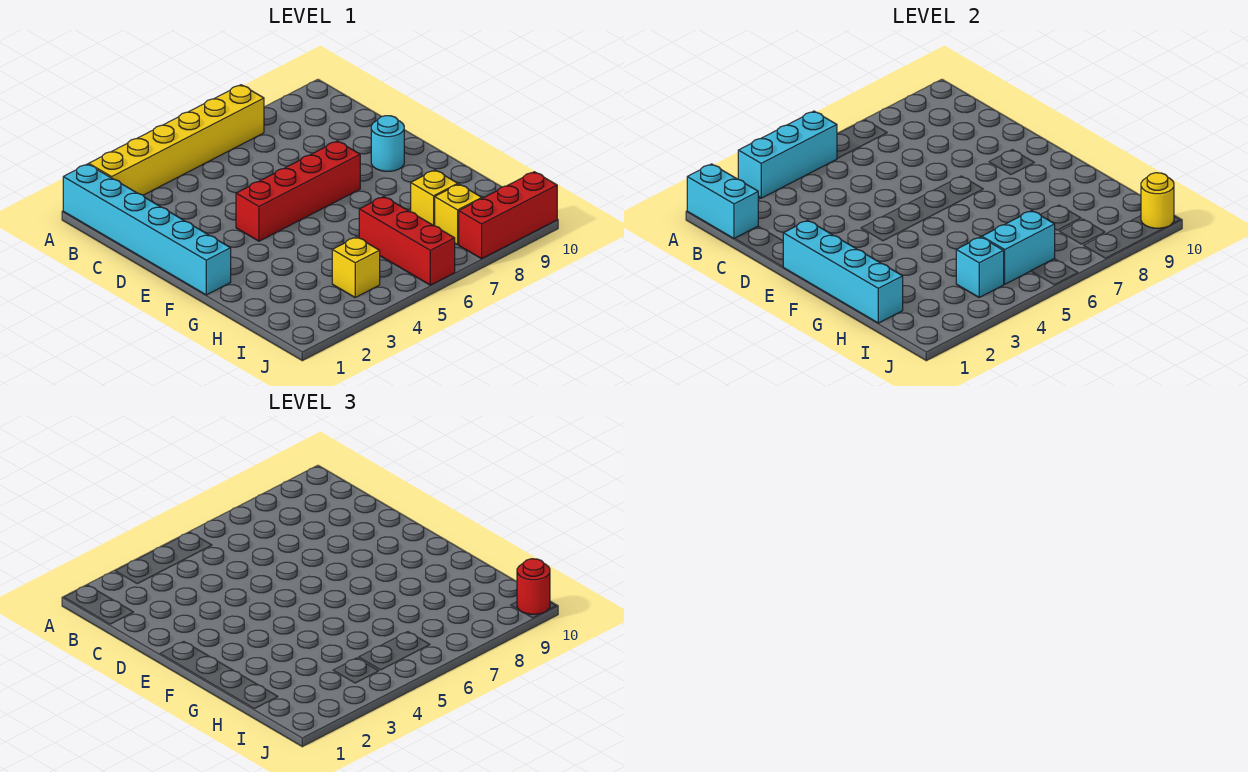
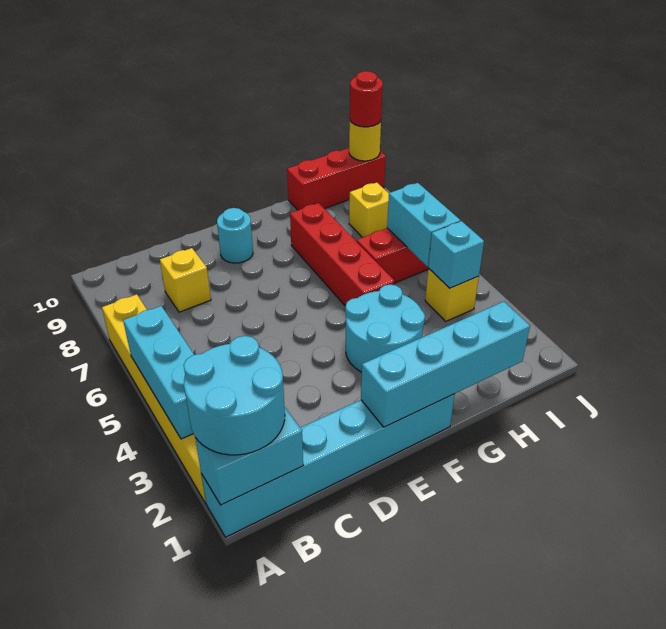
none -> cyan round brick A1:B2 level 3
red brick E4:E7 level 1 -> red brick G5:G8 level 1
none -> cyan round brick F3:G4 level 1
yellow brick H8 level 1 -> yellow brick C8 level 1
red brick J8:J10 level 1 -> red brick H10:J10 level 1

